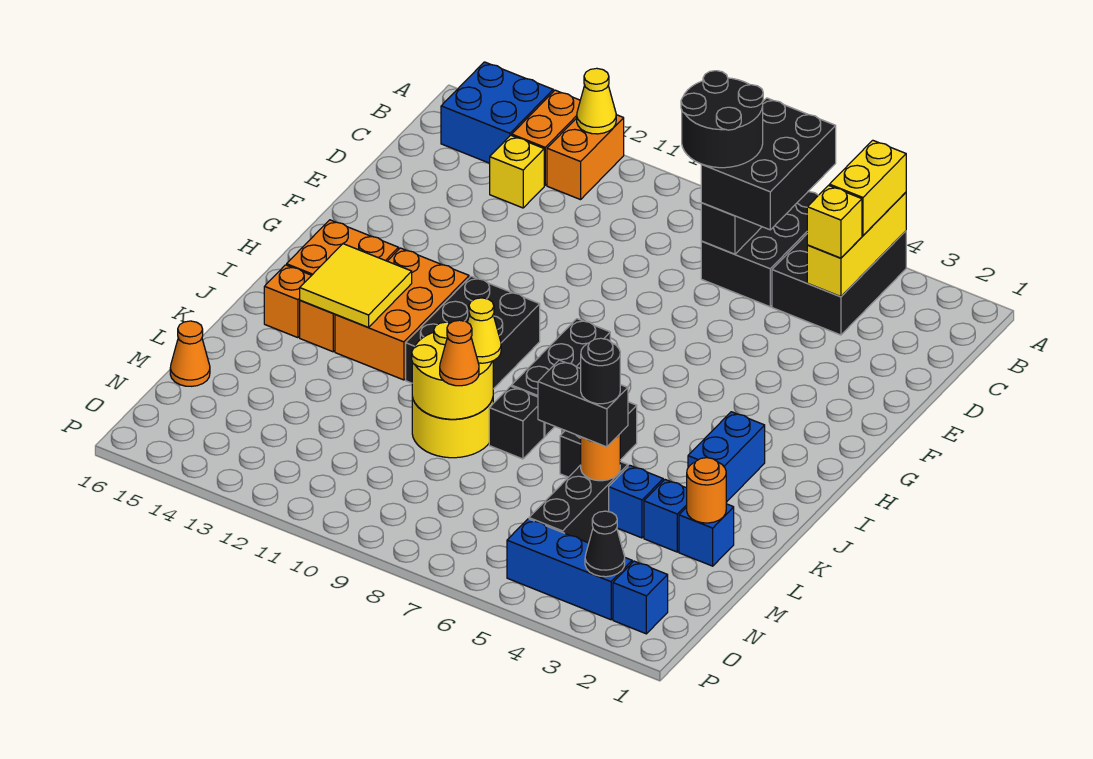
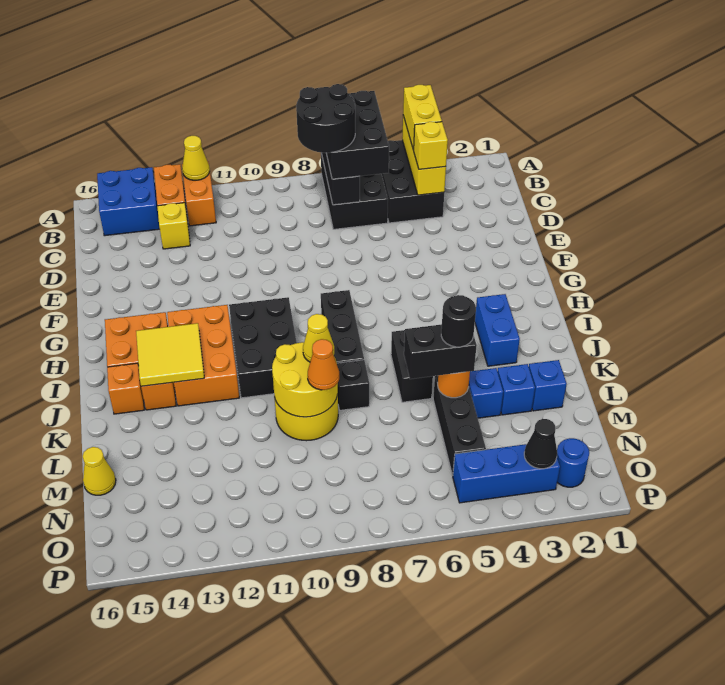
orange round brick L2 level 2 -> none
orange cone M16 level 1 -> yellow cone M16 level 1
blue brick O2 level 1 -> blue round brick O2 level 1

